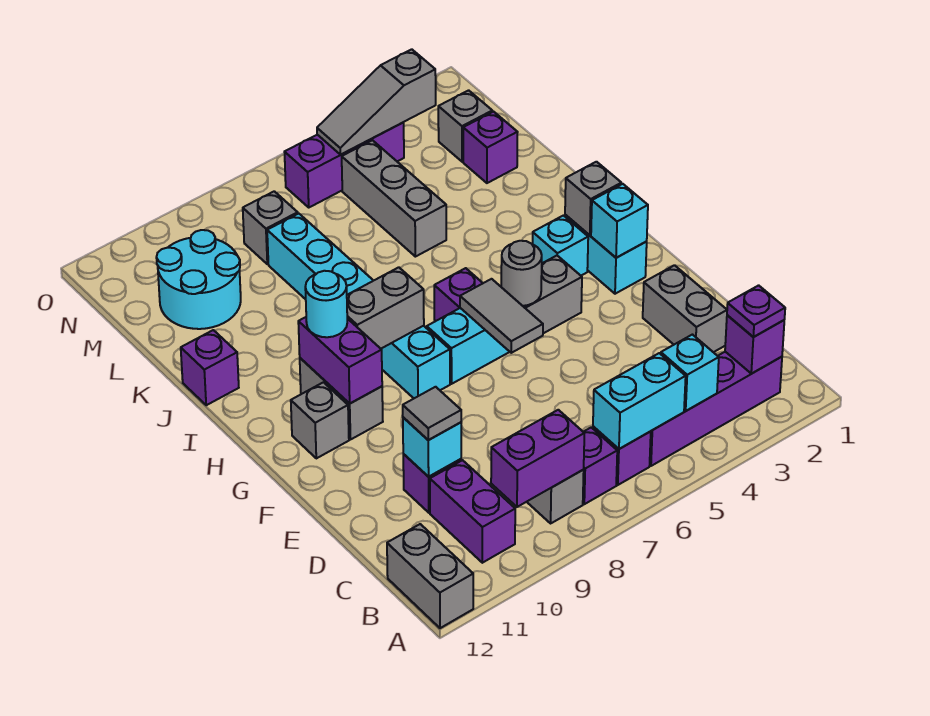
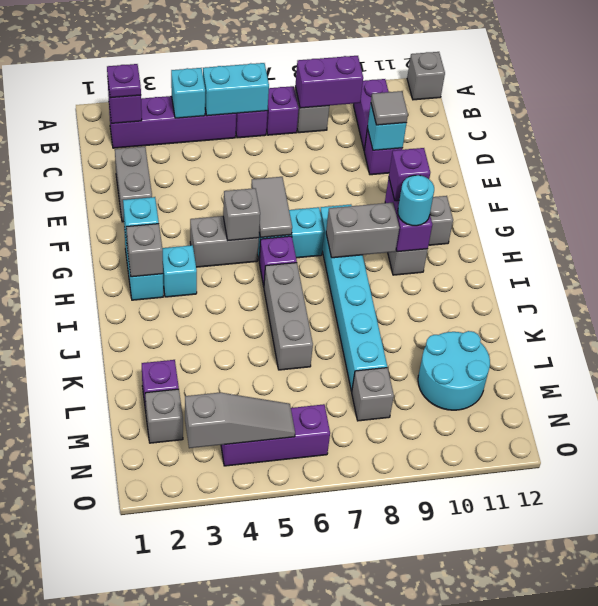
grey brick A12:B12 level 1 -> grey brick A12 level 1
grey round brick G5 level 2 -> grey brick G5 level 2
purple brick J12 level 1 -> purple brick G10 level 3
grey brick K5:M5 level 1 -> grey brick I6:K6 level 1

